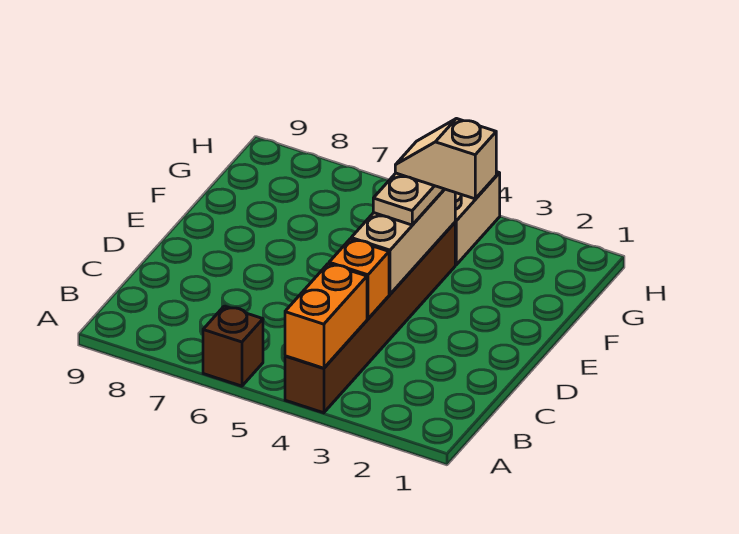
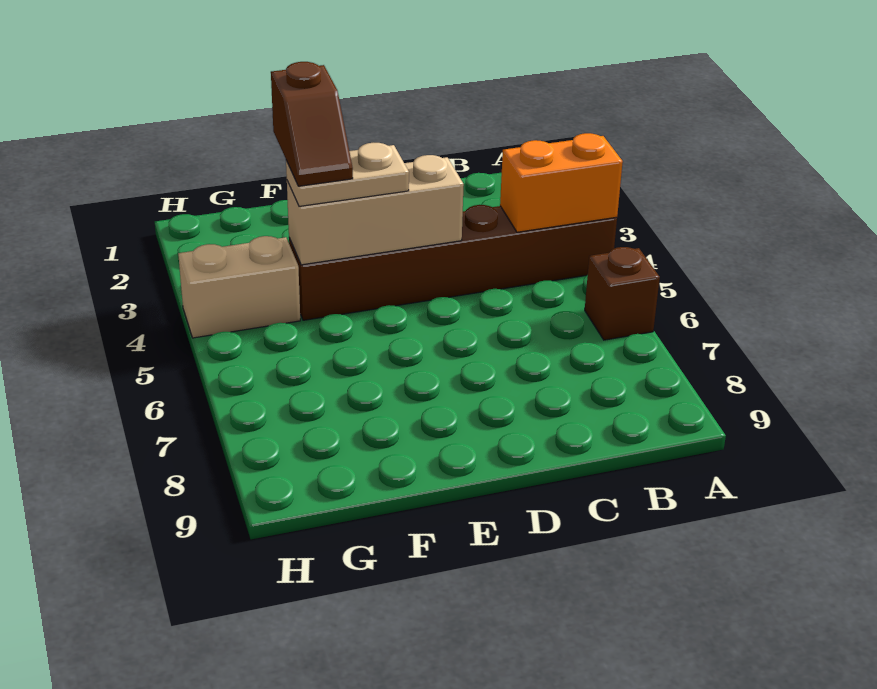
orange brick C4 level 2 -> none
tan slope F3:F4 level 4 top 3 -> brown slope F3:F4 level 4 top 3

